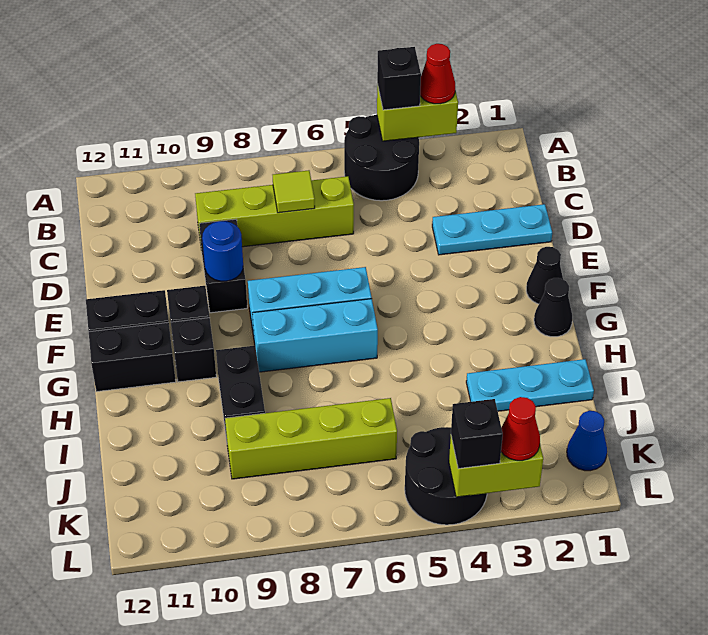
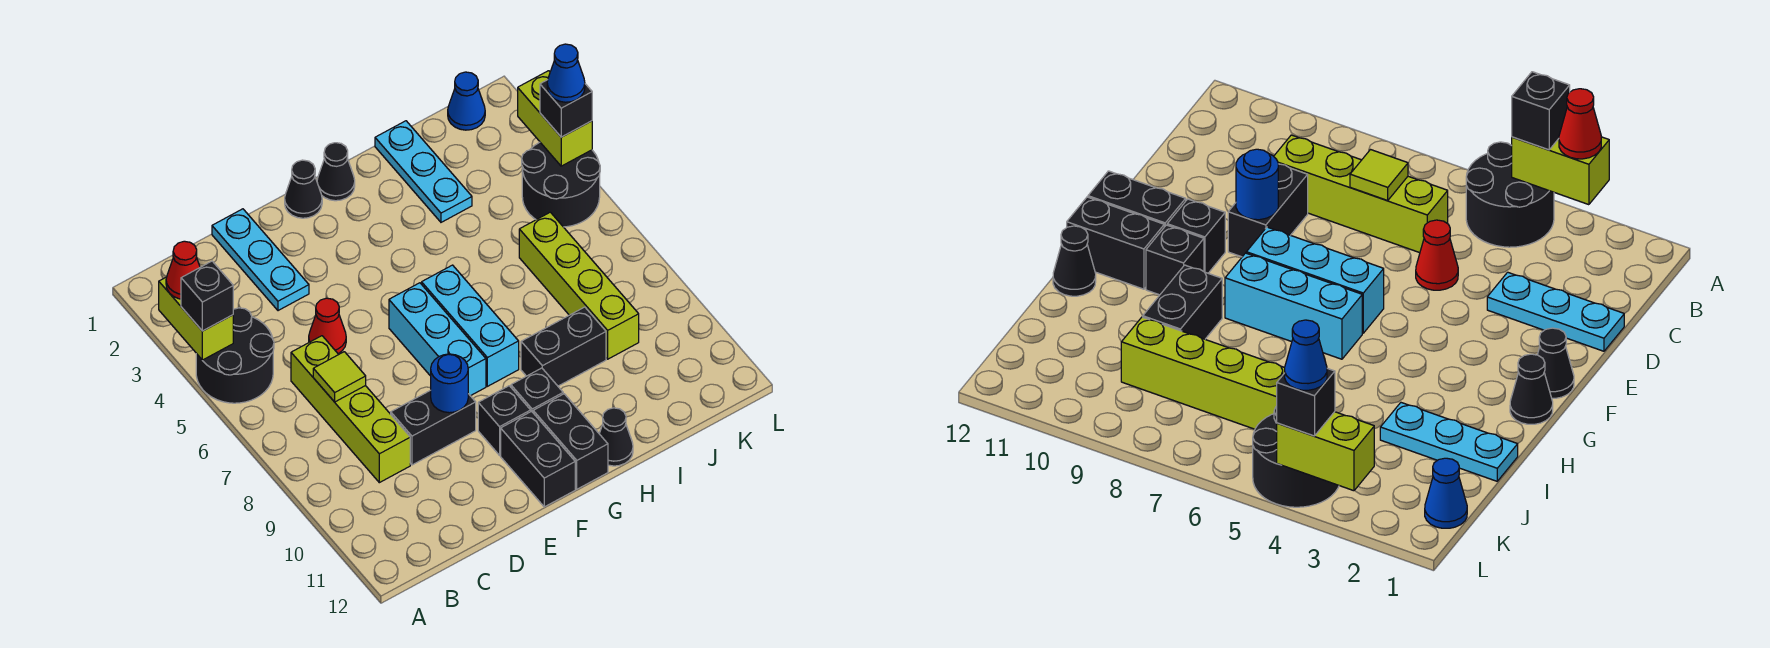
none -> black cone H12 level 1
red cone L3 level 3 -> red cone D5 level 1
none -> blue cone L4 level 4

